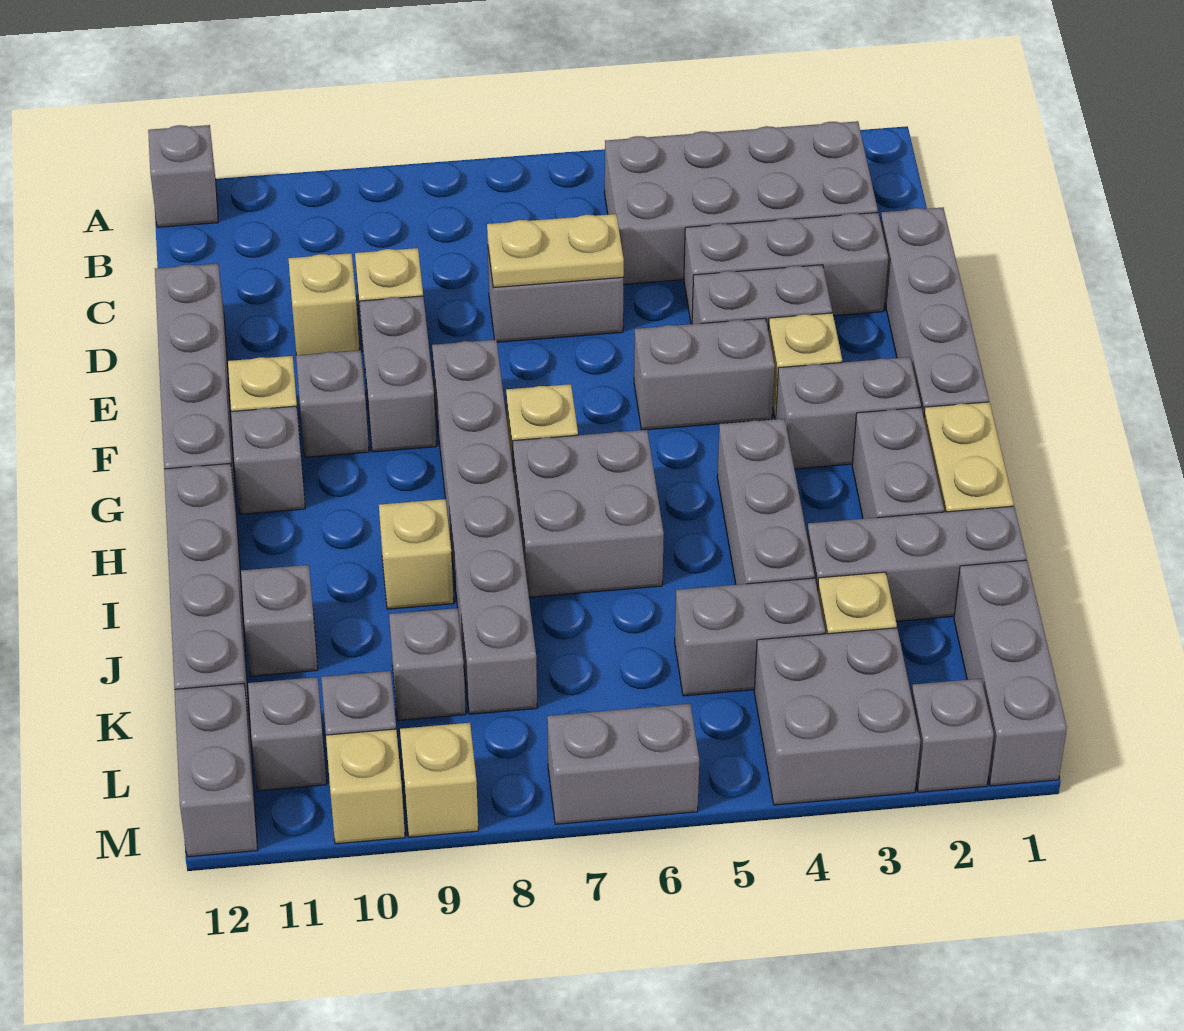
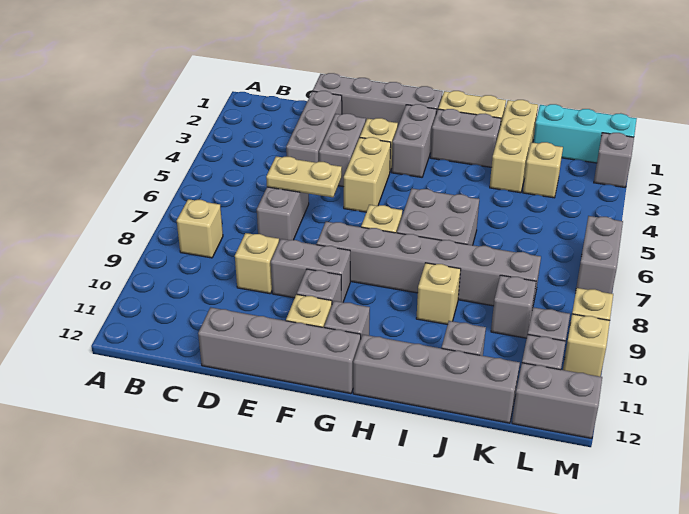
grey brick A12 level 1 -> none
grey brick B2:C5 level 1 -> none
tan plate D6:D7 level 2 -> tan plate D6:E6 level 2
tan brick D10 level 1 -> tan brick B8 level 1
grey brick F4:F5 level 1 -> tan brick F4:F5 level 1
grey brick H4:J4 level 1 -> none
grey brick J1:J3 level 1 -> tan brick J1:J3 level 1
grey brick K1:M1 level 1 -> cyan brick K1:M1 level 1
grey brick K4:K5 level 1 -> none
grey brick L3:M4 level 1 -> none

